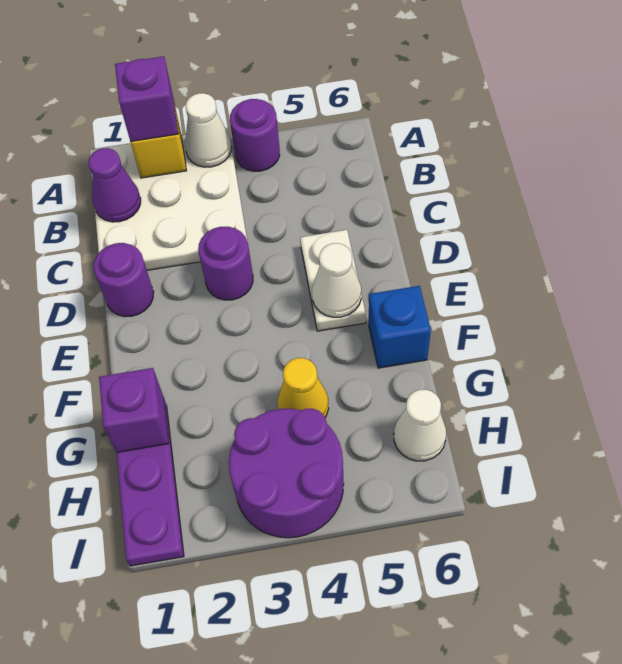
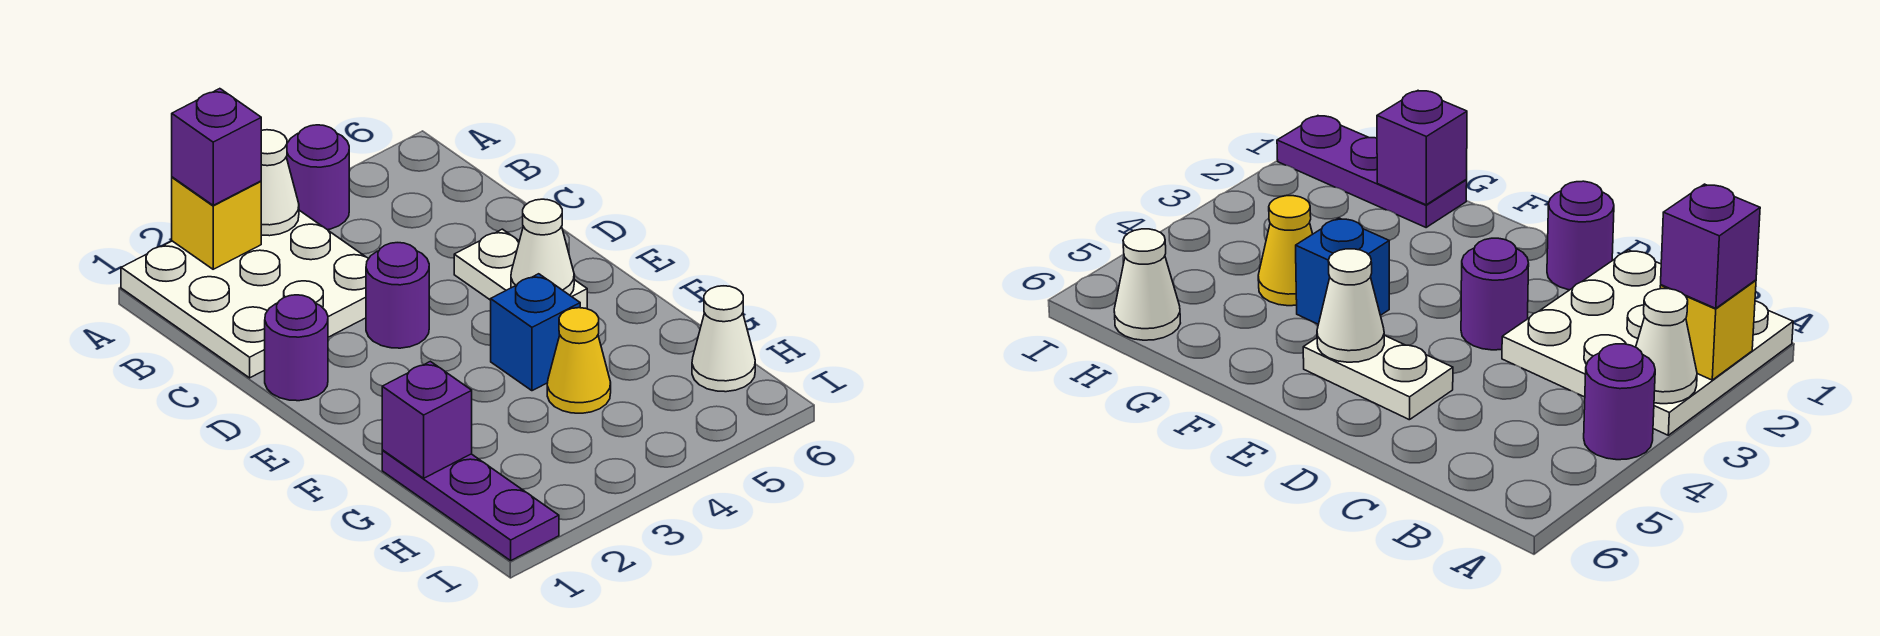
purple cone B1 level 2 -> none
blue brick F6 level 1 -> blue brick F4 level 1
purple round brick H3:I4 level 1 -> none

